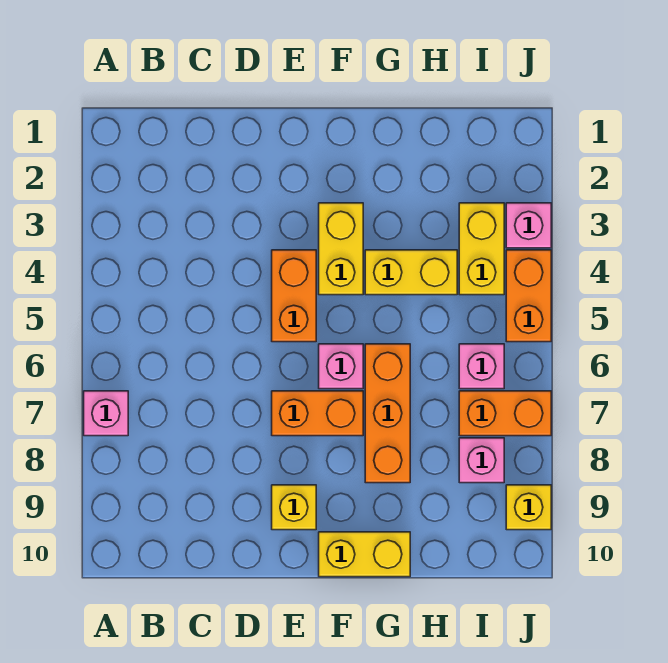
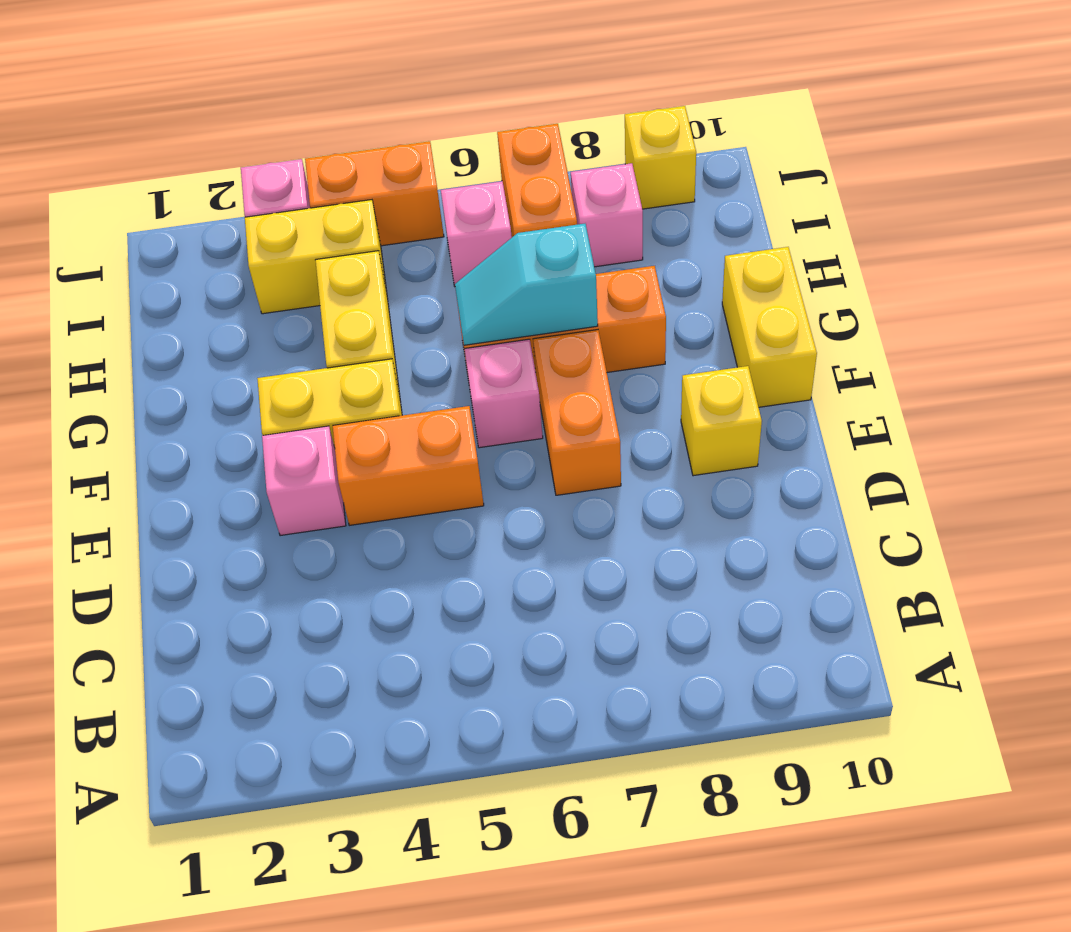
pink brick A7 level 1 -> pink brick E3 level 1
none -> cyan slope G6:G7 level 2 top 7

